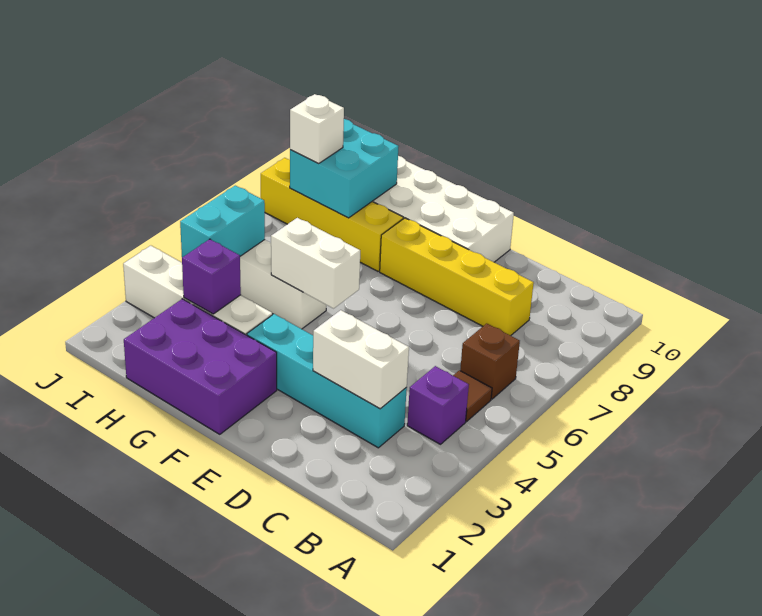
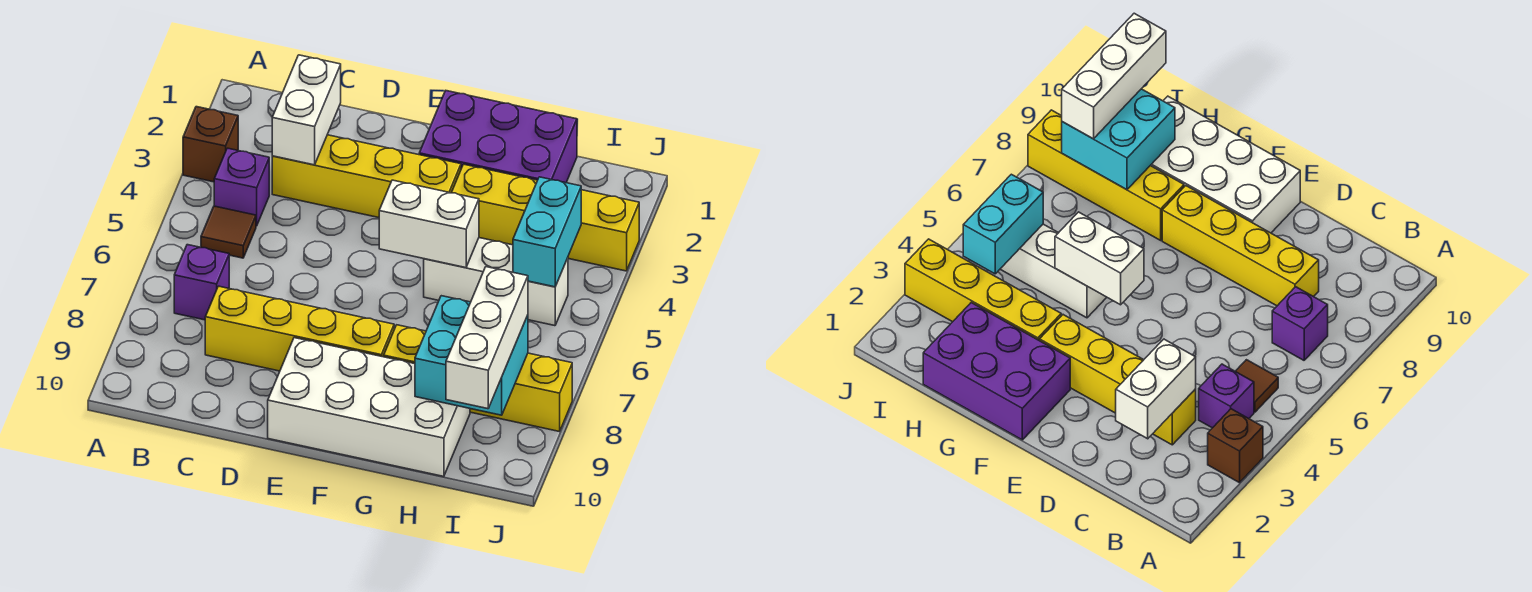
brown brick B6 level 1 -> brown brick A3 level 1
cyan brick C3:F3 level 1 -> yellow brick C3:F3 level 1
white brick C3:D3 level 2 -> white brick C2:C3 level 2
white brick G3:J3 level 1 -> yellow brick G3:J3 level 1
purple brick H3 level 2 -> purple brick B7 level 1
white brick I8 level 3 -> white brick I8:I10 level 3

